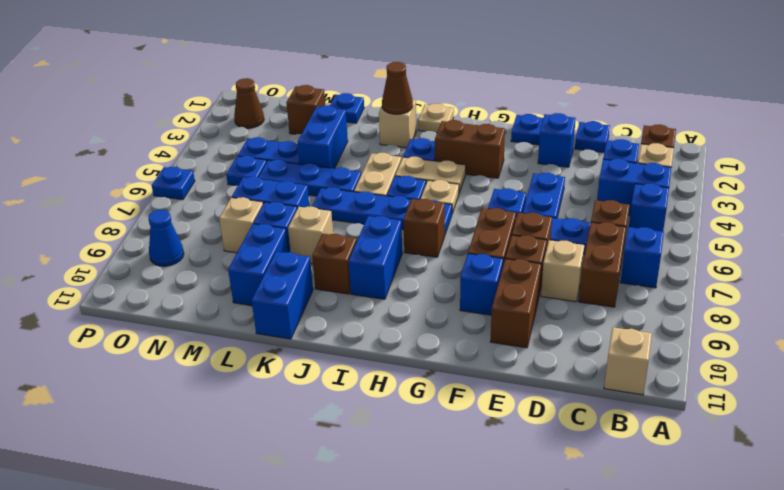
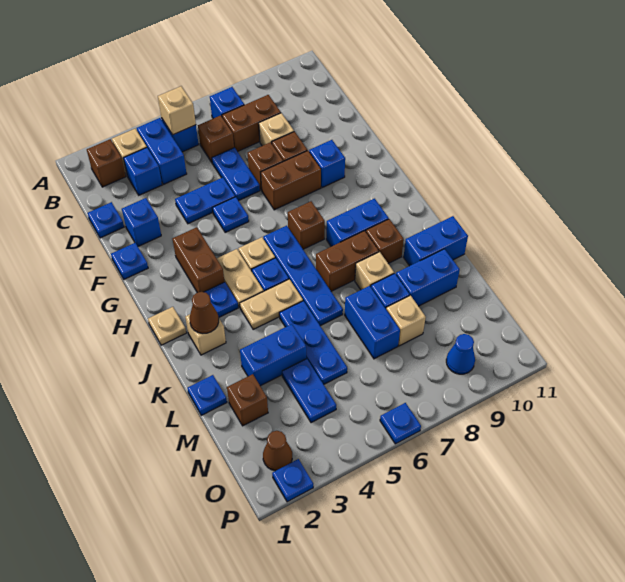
tan brick B11 level 1 -> tan brick B5 level 2
brown brick E9:E10 level 1 -> brown brick J7:J8 level 1
blue plate N5 level 1 -> blue plate P2 level 1

